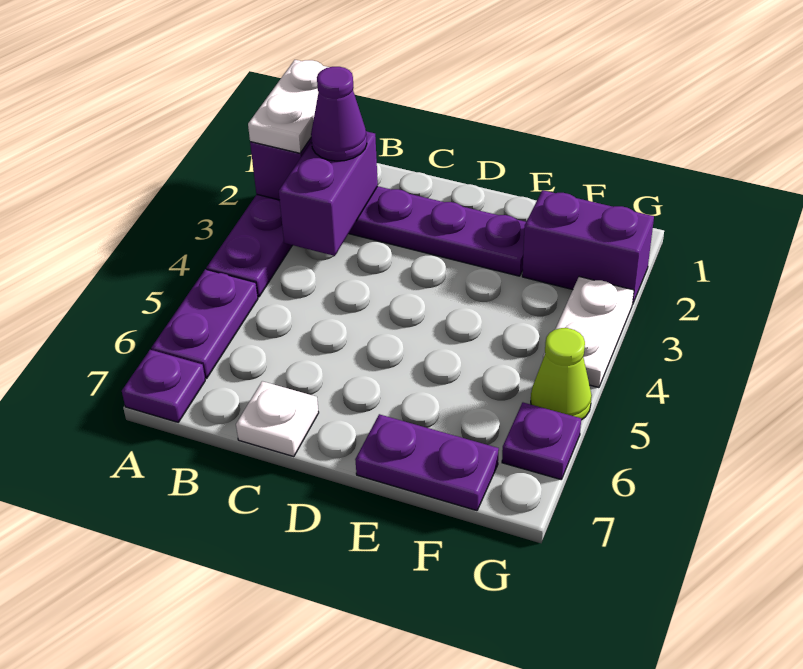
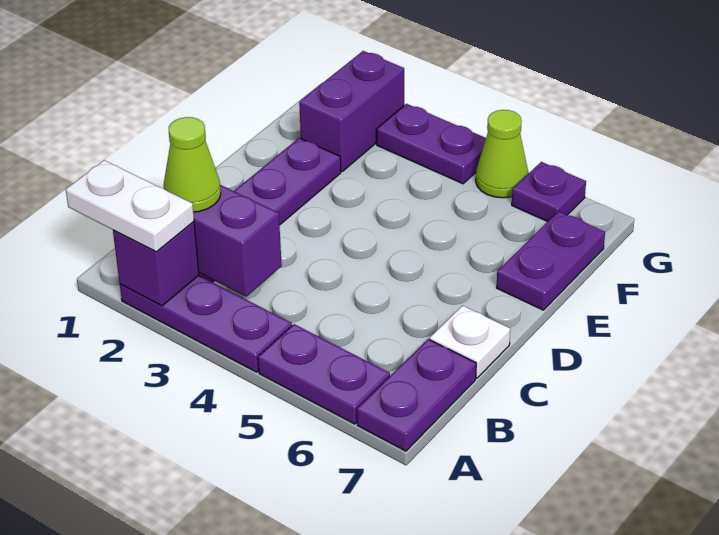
purple plate A7 level 1 -> purple plate A7:B7 level 1
purple cone B2 level 3 -> lime cone B2 level 3
white plate G3:G4 level 1 -> purple plate G3:G4 level 1

